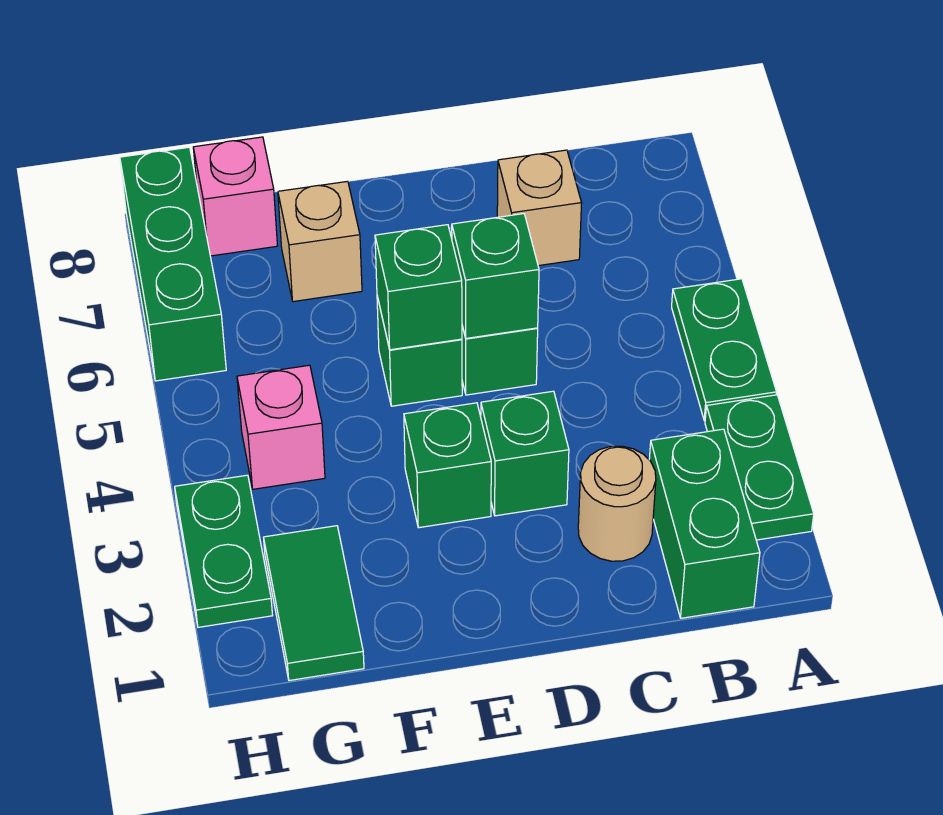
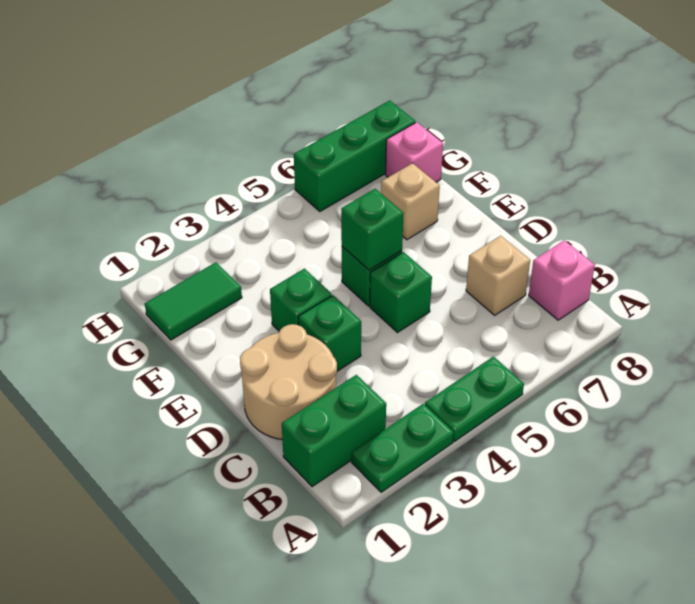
tan round brick C2 level 1 -> tan round brick C1:D2 level 1
green brick D5 level 2 -> none
pink brick G4 level 1 -> pink brick B8 level 1
green plate H2:H3 level 1 -> none

